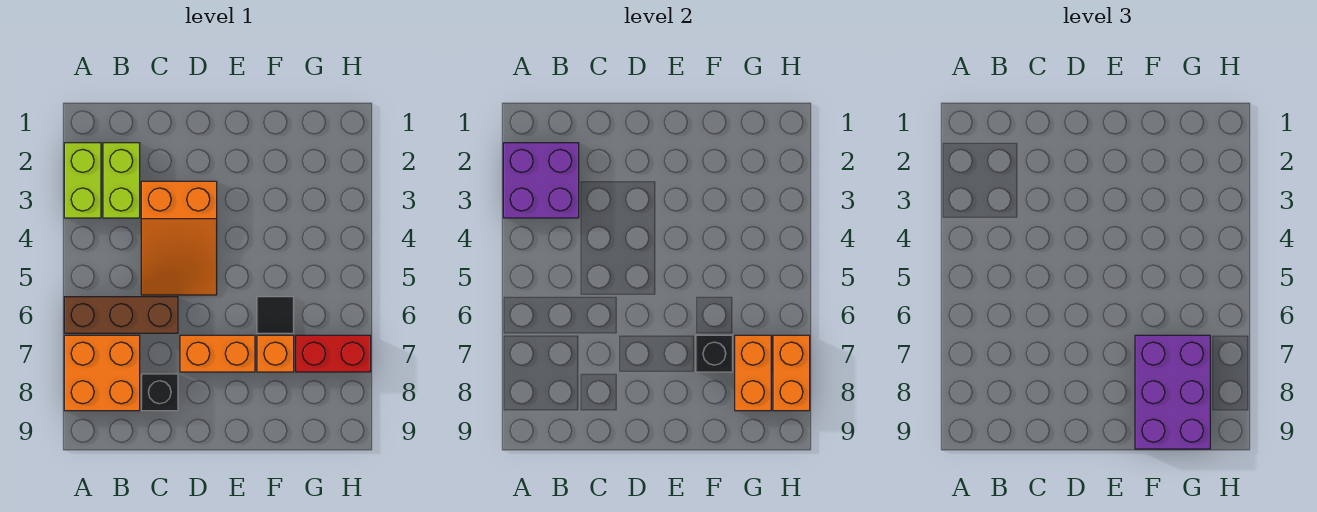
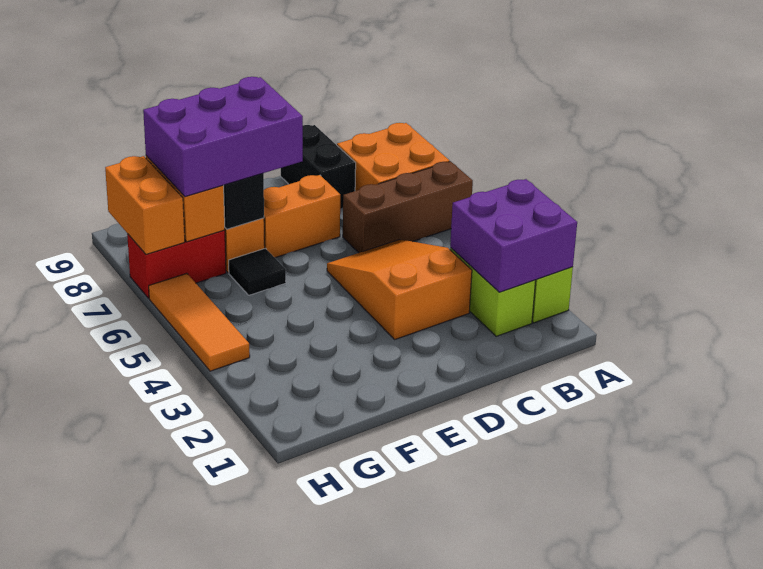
black brick C8 level 1 -> black brick C8:C9 level 1
purple brick F7:G9 level 3 -> purple brick E7:G8 level 3
none -> orange tile H4:H6 level 1

